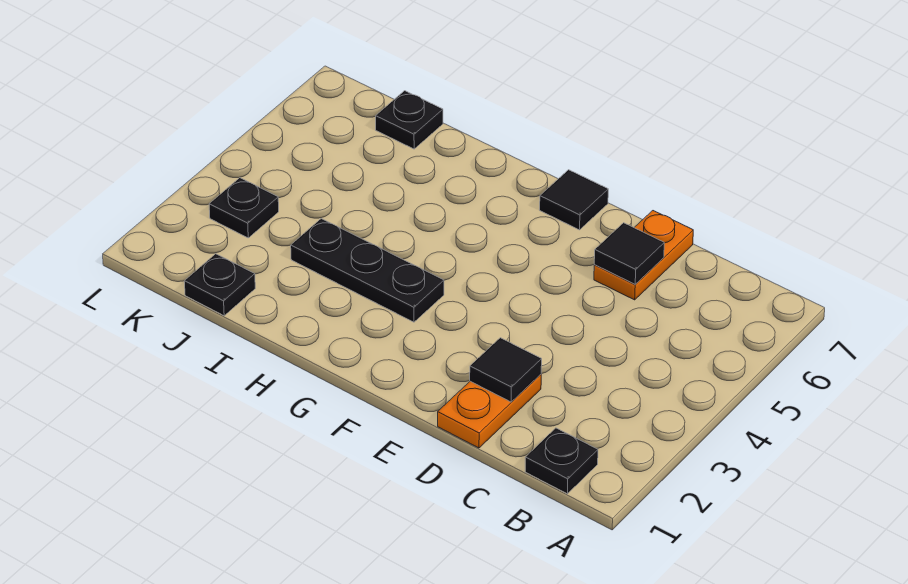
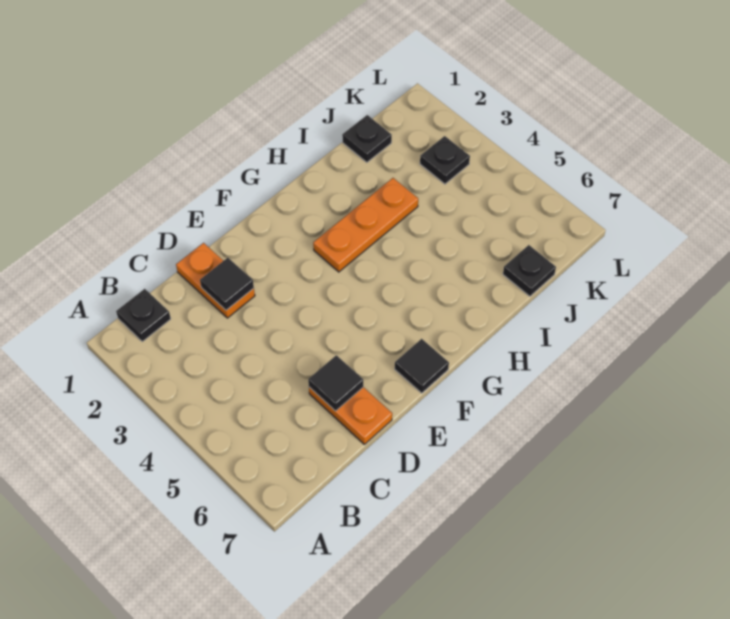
black plate G3:I3 level 1 -> orange plate G3:I3 level 1

